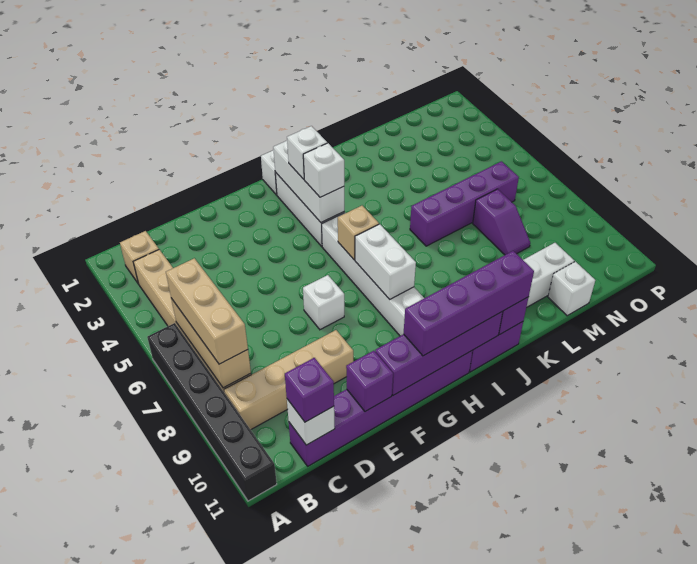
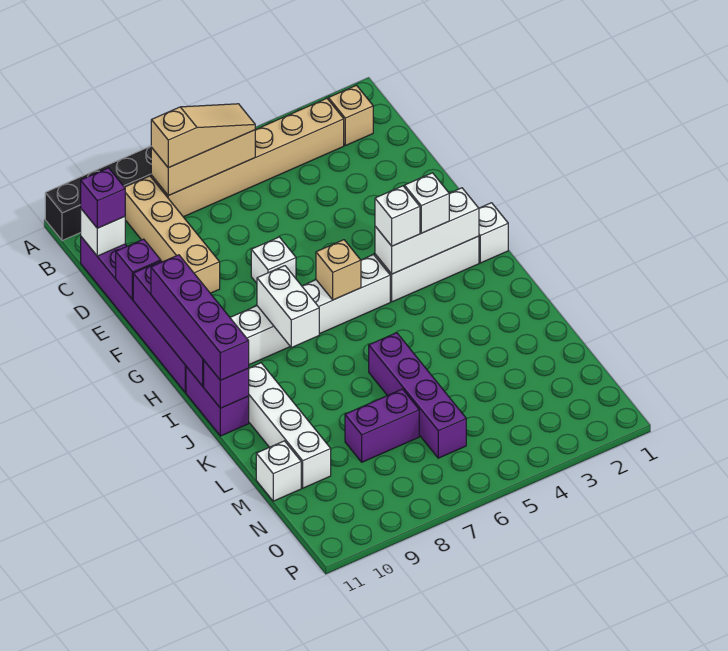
tan brick B6:B8 level 3 -> tan slope B6:B8 level 3 top 8
white brick H7:H8 level 2 -> white brick H8:I8 level 2
purple slope M7:M8 level 1 top 7 -> purple brick M7:M8 level 1

